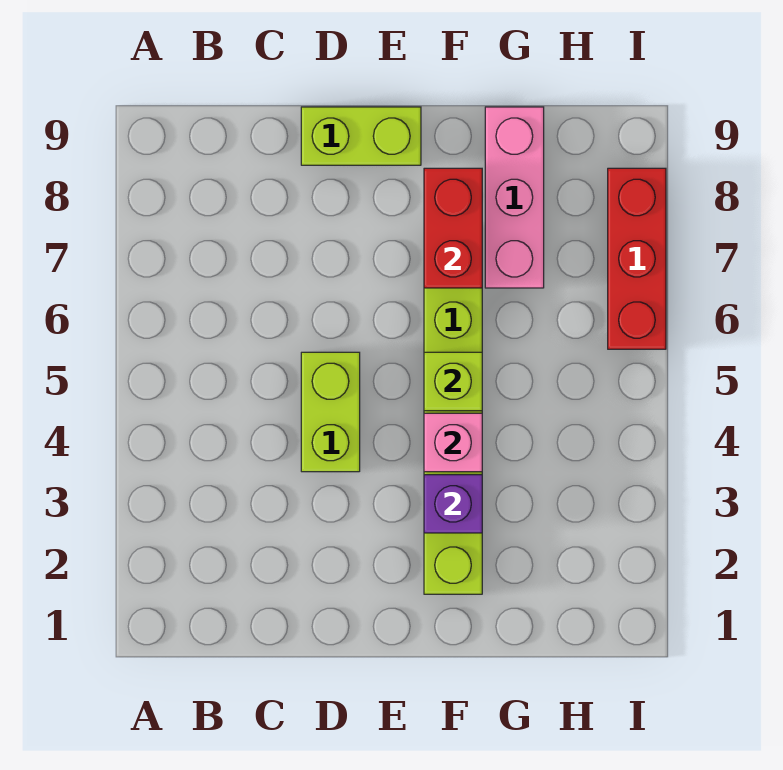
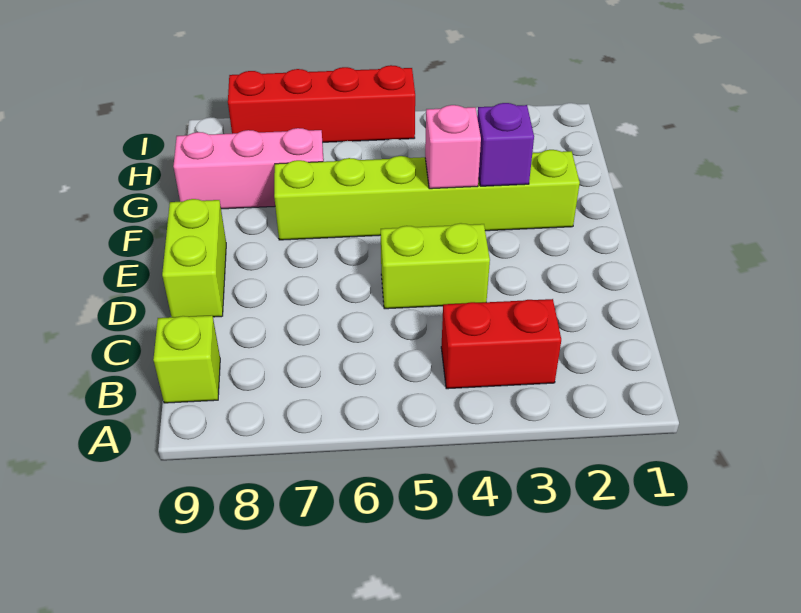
lime brick F5 level 2 -> lime brick B9 level 1
red brick F7:F8 level 2 -> red brick B3:B4 level 1
red brick I6:I8 level 1 -> red brick I5:I8 level 1

